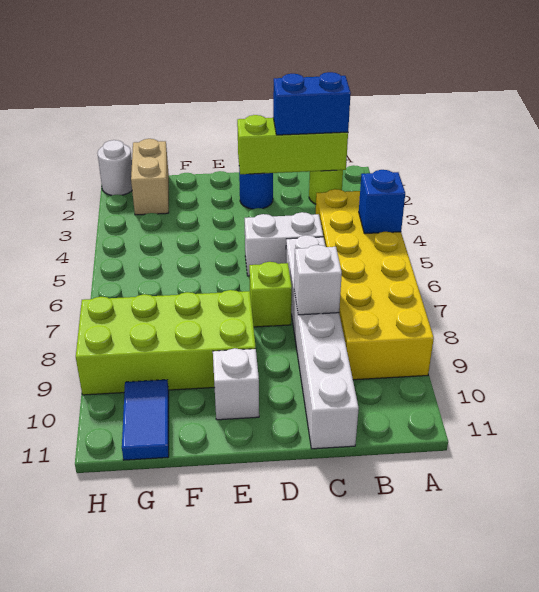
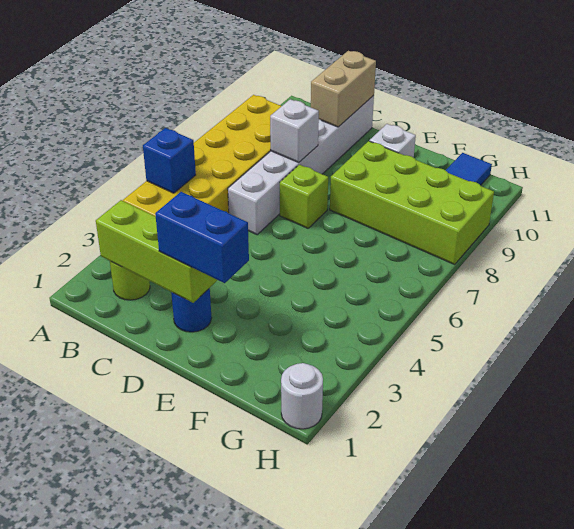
blue brick B2:C2 level 3 -> blue brick D2:E2 level 3
white brick C5:D5 level 1 -> none
tan brick G1:G2 level 1 -> tan brick C10:C11 level 2

